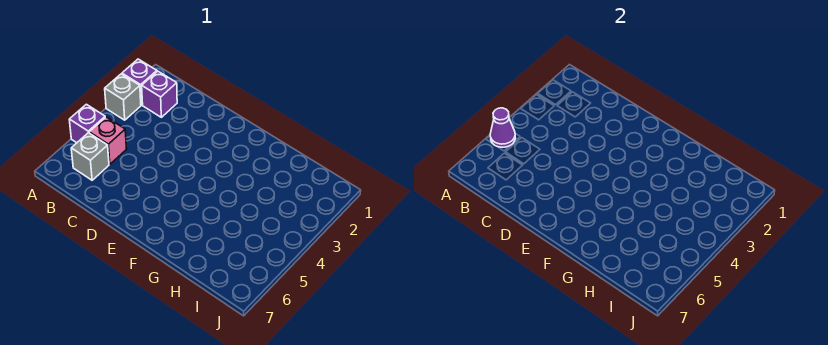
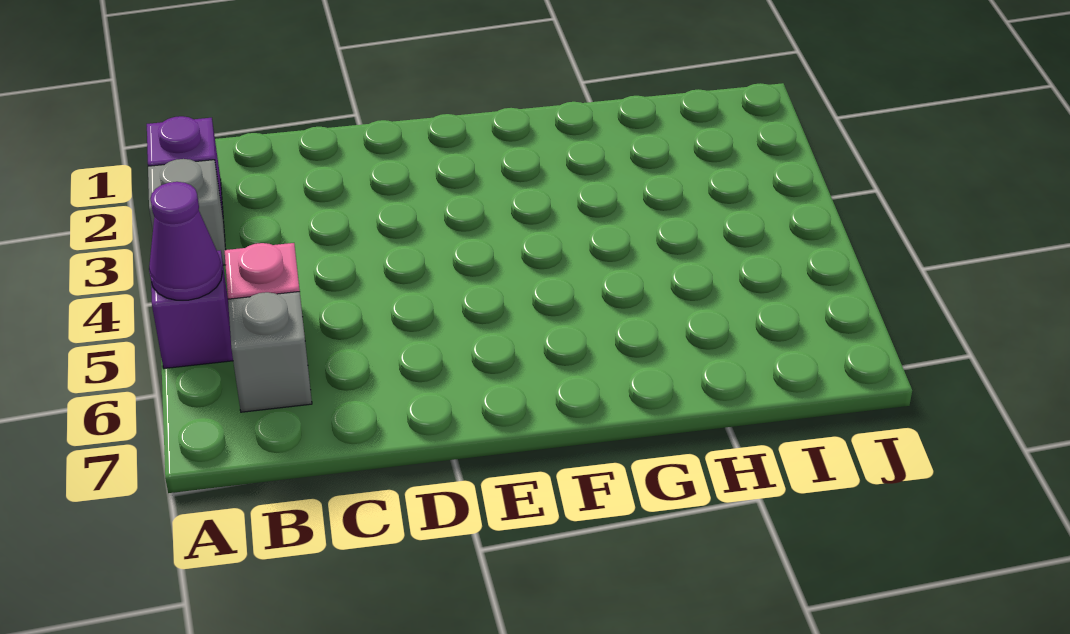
purple brick B2 level 1 -> none

